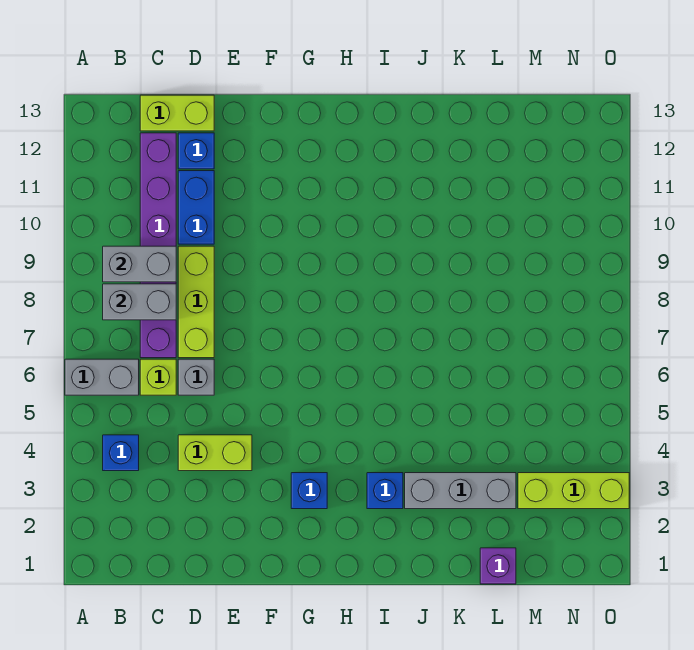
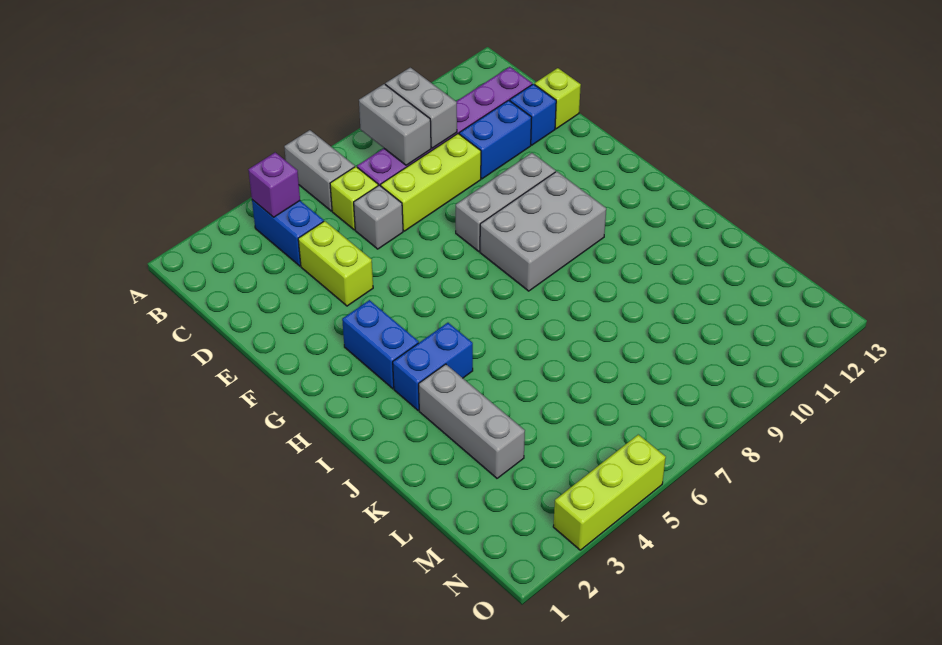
blue brick B4 level 1 -> blue brick B4:C4 level 1
lime brick C13:D13 level 1 -> lime brick D13 level 1
none -> grey brick F8:F10 level 1
blue brick G3 level 1 -> blue brick G3:H3 level 1
none -> grey brick G8:H10 level 1
blue brick I3 level 1 -> blue brick I3:I4 level 1
purple brick L1 level 1 -> purple brick B4 level 2
lime brick M3:O3 level 1 -> lime brick O3:O5 level 1

